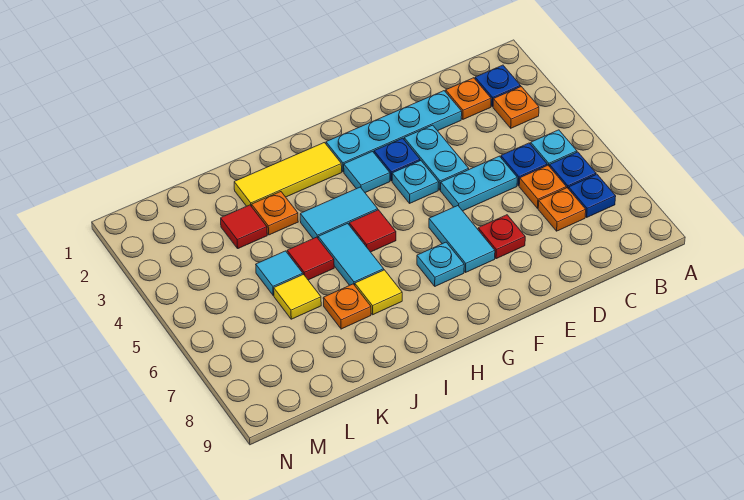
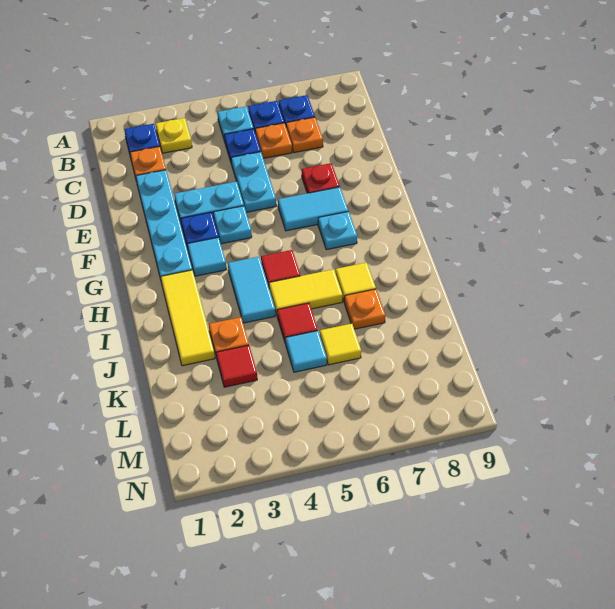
orange plate B3 level 1 -> yellow plate B3 level 1
cyan tile I5:I6 level 1 -> yellow tile I5:I6 level 1

